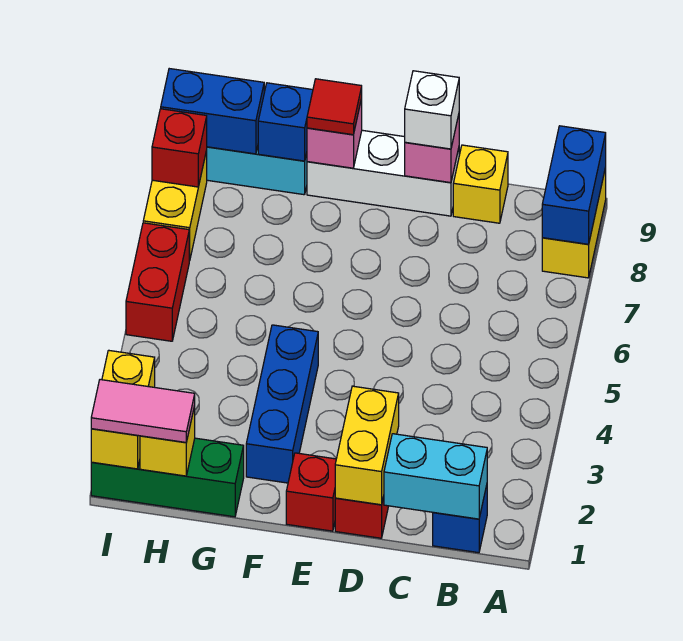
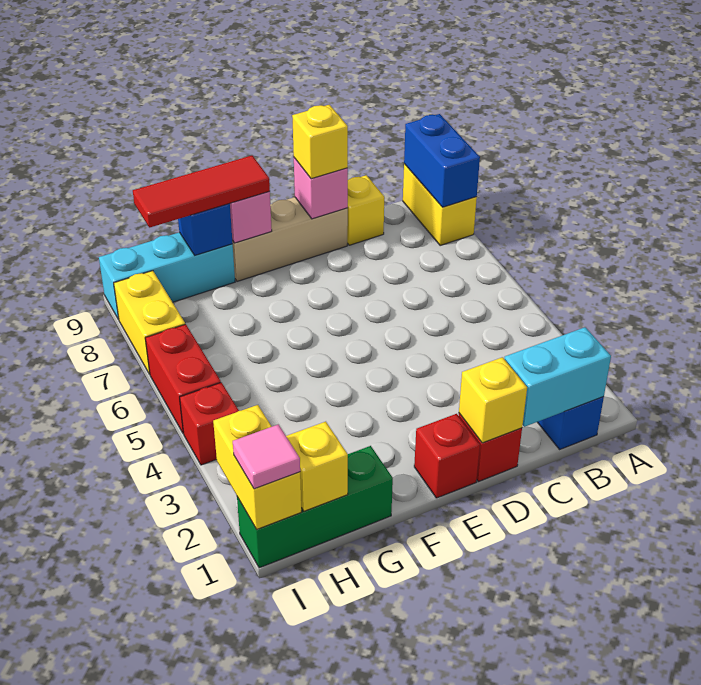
yellow brick D1:D2 level 2 -> yellow brick D1 level 2
white brick D9:F9 level 1 -> tan brick D9:F9 level 1
white brick D9 level 3 -> yellow brick D9 level 3
blue brick F2:F4 level 1 -> none
red tile F9 level 3 -> red tile F9:H9 level 3
pink tile H1:I1 level 3 -> pink tile I1 level 3
blue brick H9:I9 level 2 -> none
red brick I8 level 2 -> red brick I4 level 1

